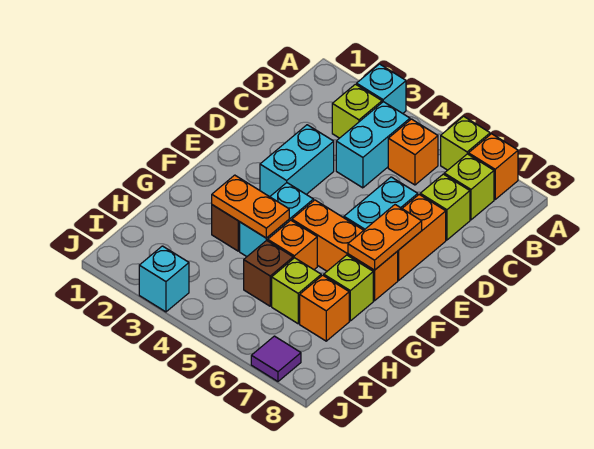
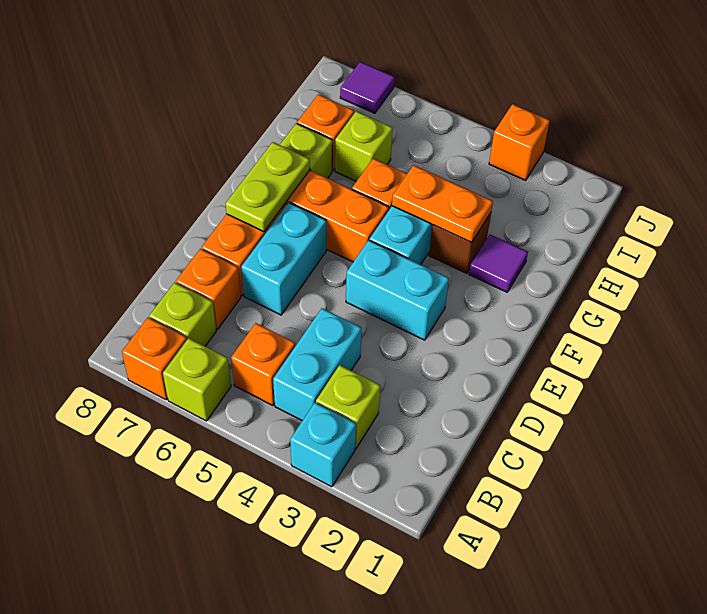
lime brick C7 level 1 -> orange brick C7 level 1
cyan brick D3:E3 level 1 -> cyan brick E3:E4 level 1
orange plate E7:F7 level 2 -> lime plate E7:F7 level 2
none -> purple tile G2 level 1
brown brick H5 level 1 -> none
cyan brick J3 level 1 -> orange brick J3 level 1

